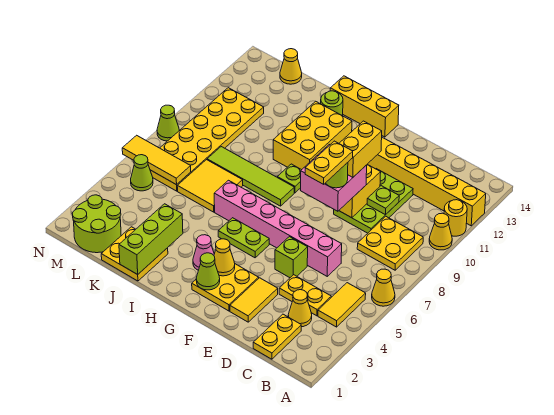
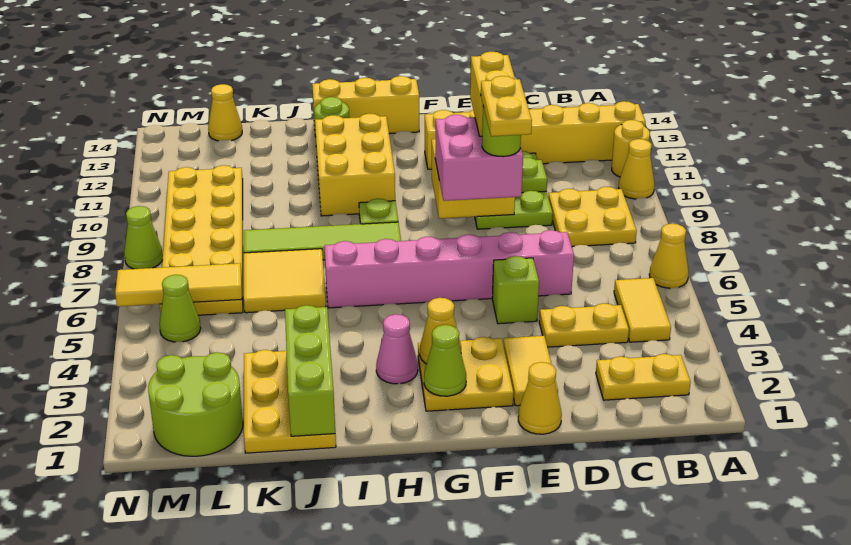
yellow plate C1:C2 level 1 -> yellow plate B2:C2 level 1
yellow cone C3 level 1 -> yellow cone E1 level 1
lime plate G5:H5 level 1 -> none
yellow plate J1:K2 level 1 -> yellow plate J1:K3 level 1

